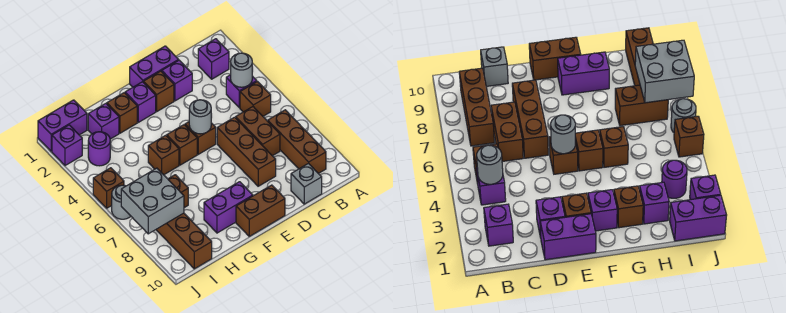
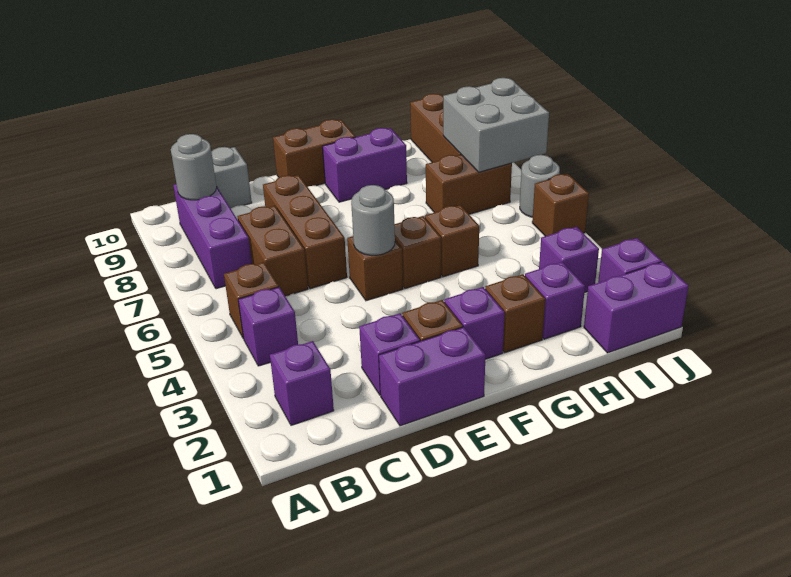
grey round brick B4 level 2 -> grey round brick B9 level 2
brown brick B7:B9 level 1 -> purple brick B7:B9 level 1
purple round brick I3 level 1 -> purple brick I3 level 1

